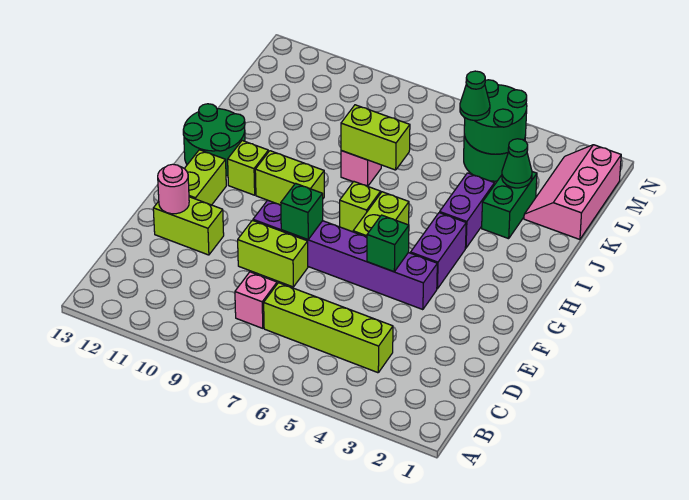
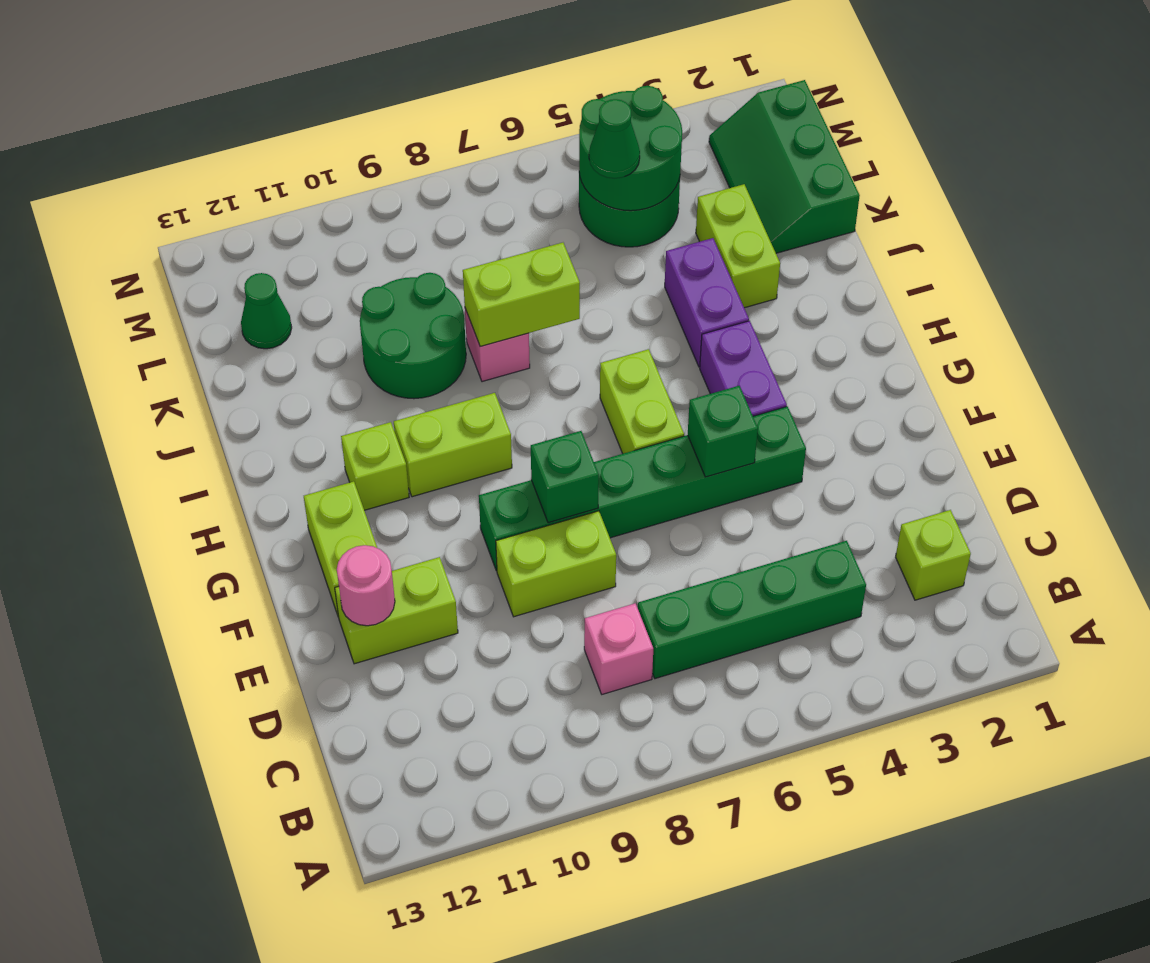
lime brick C4:C7 level 1 -> green brick C4:C7 level 1
purple brick F4:F9 level 1 -> green brick F4:F9 level 1
lime brick H7 level 1 -> lime brick C2 level 1
green round brick H12:I13 level 1 -> green round brick J9:K10 level 1
green brick J3:K3 level 1 -> lime brick J3:K3 level 1
pink slope K1:M2 level 1 top 1 -> green slope K1:M2 level 1 top 1
green cone K3 level 2 -> green cone L12 level 1

